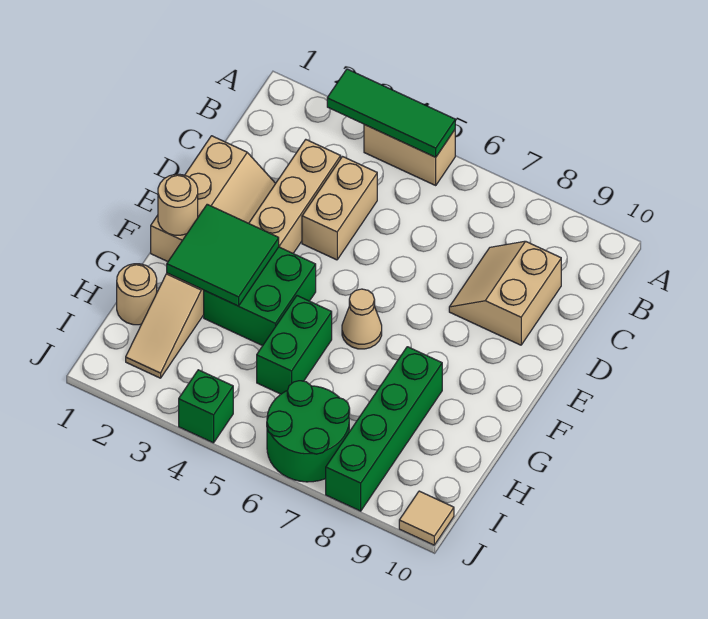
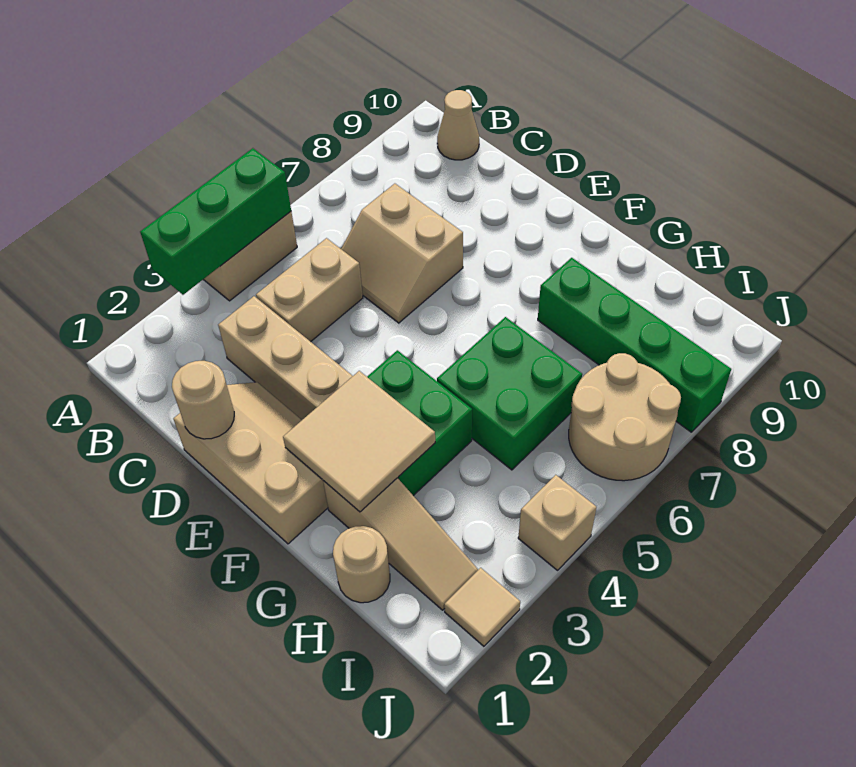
green tile A3:A5 level 2 -> green brick A3:A5 level 2
tan brick C4:D4 level 1 -> tan brick C4:C5 level 1
tan slope C8:D9 level 1 top 9 -> tan slope C6:D7 level 1 top 7
tan round brick F1 level 2 -> tan round brick D1 level 2
green tile F2:G3 level 2 -> tan tile F2:G3 level 2
tan cone F6 level 1 -> tan cone B10 level 1
green brick G5:H5 level 1 -> green brick G5:H6 level 1
green round brick I6:J7 level 1 -> tan round brick I6:J7 level 1
green brick J4 level 1 -> tan brick J4 level 1
tan tile J10 level 1 -> tan tile J2 level 1

